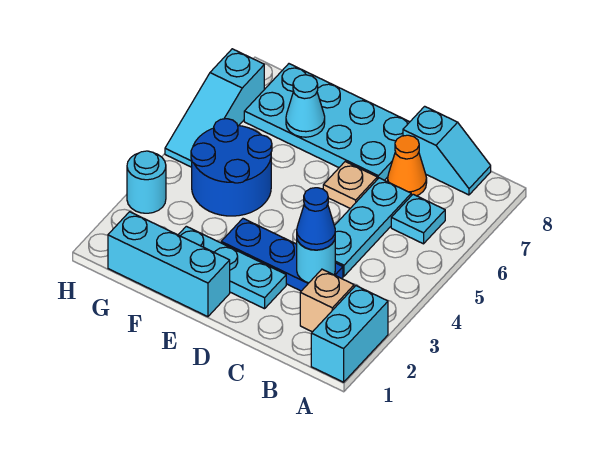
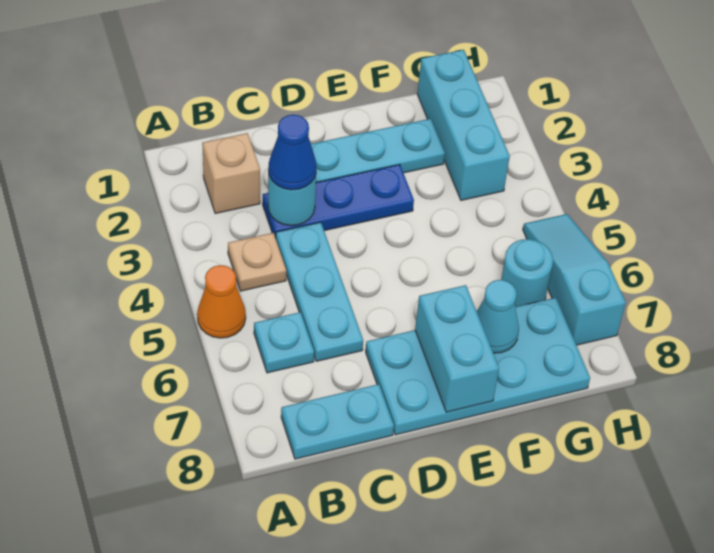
cyan brick A1:A2 level 1 -> cyan brick E7:E8 level 2
cyan slope B8:C8 level 1 top C -> cyan plate B8:C8 level 1
orange cone C7 level 1 -> orange cone A5 level 1
tan plate D6 level 1 -> tan plate B4 level 1
cyan brick E1:G1 level 1 -> cyan brick G1:G3 level 1
blue round brick F4:G5 level 1 -> none
cyan round brick H3 level 1 -> cyan round brick G6 level 1

